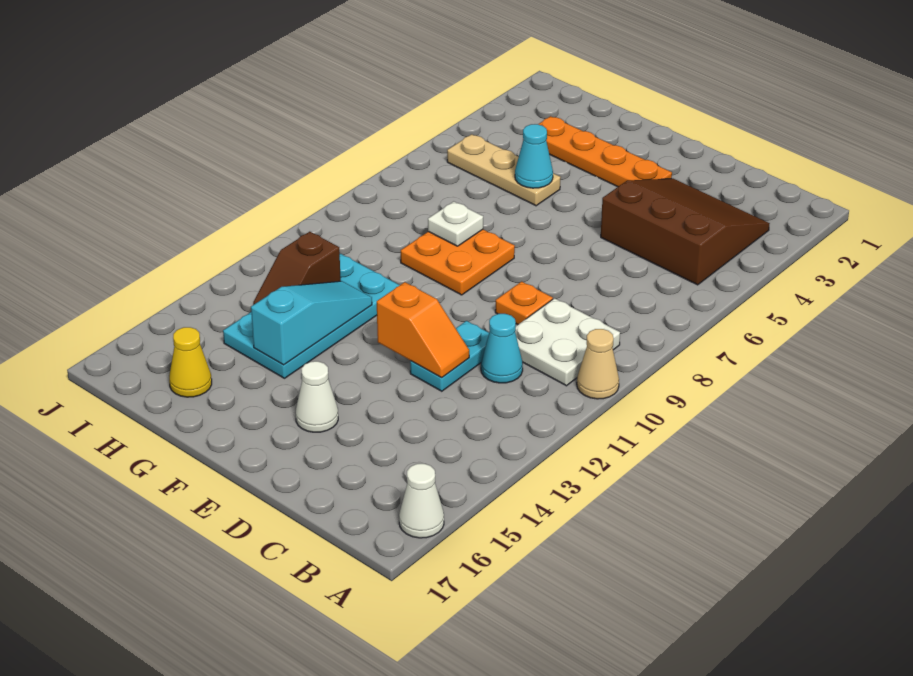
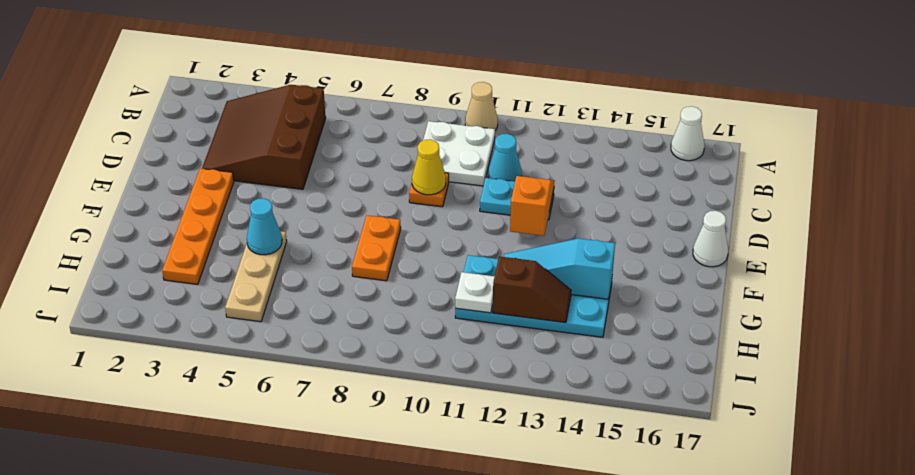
white cone E15 level 1 -> white cone E17 level 1
orange plate F8:G9 level 1 -> orange plate F8:G8 level 1
white plate G8 level 2 -> white plate H11 level 2
yellow cone H16 level 1 -> yellow cone D9 level 2

